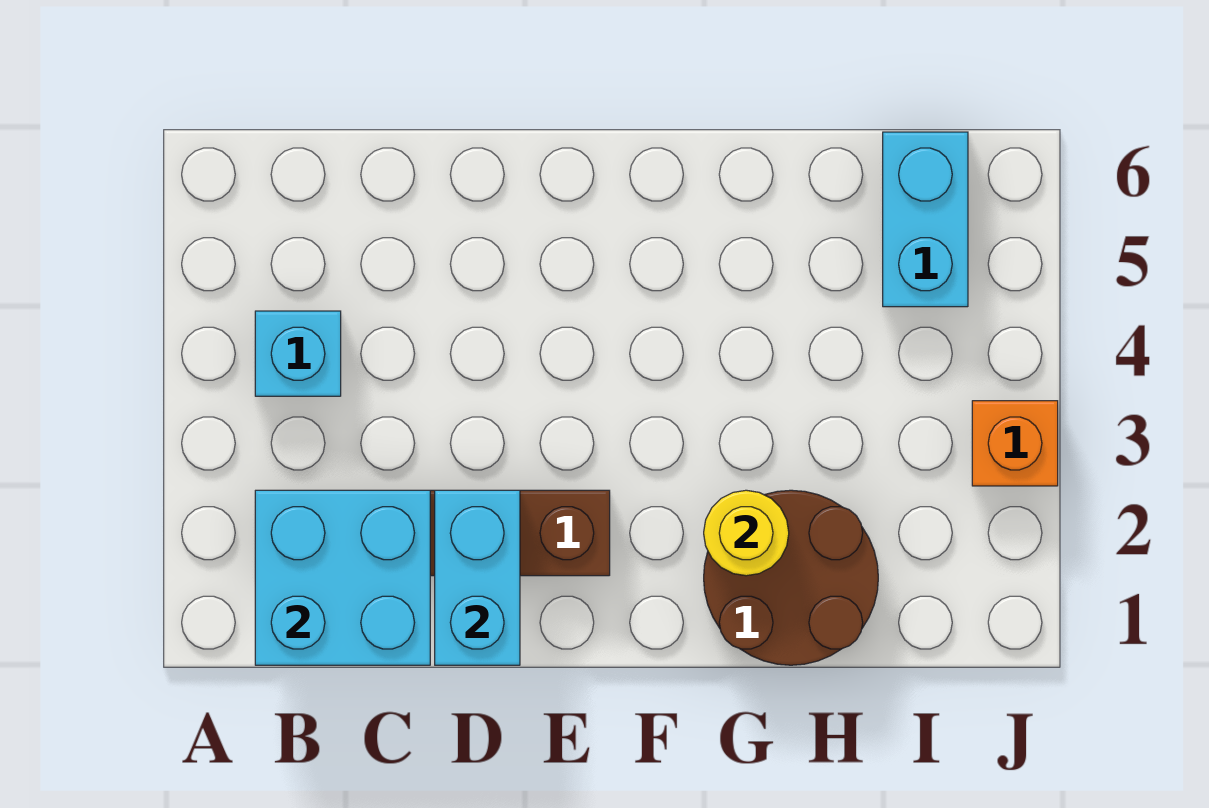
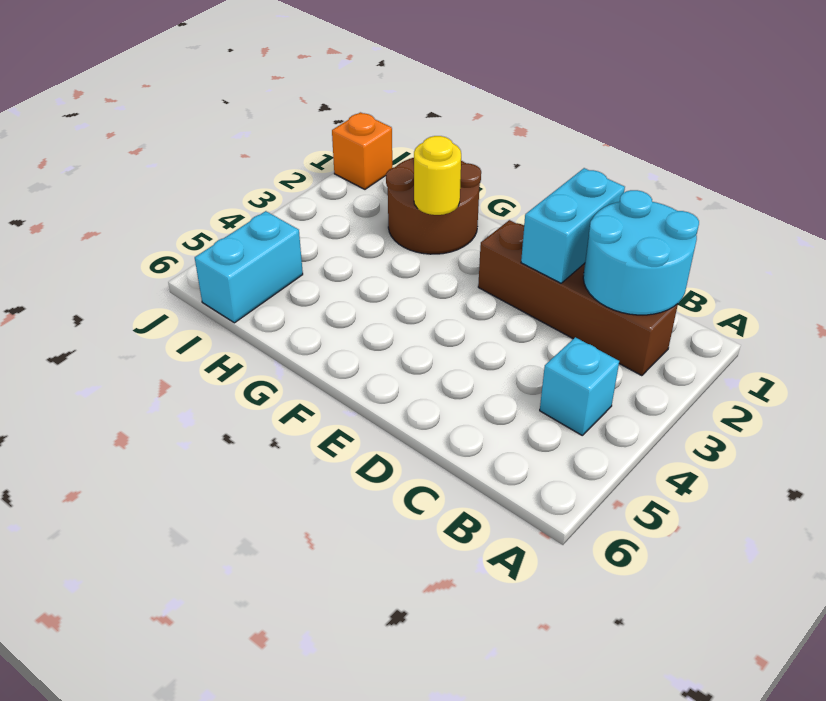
cyan brick B1:C2 level 2 -> cyan round brick B1:C2 level 2
orange brick J3 level 1 -> orange brick J1 level 1

